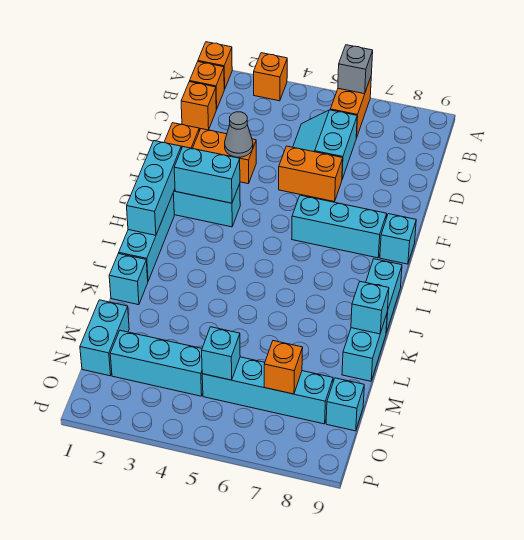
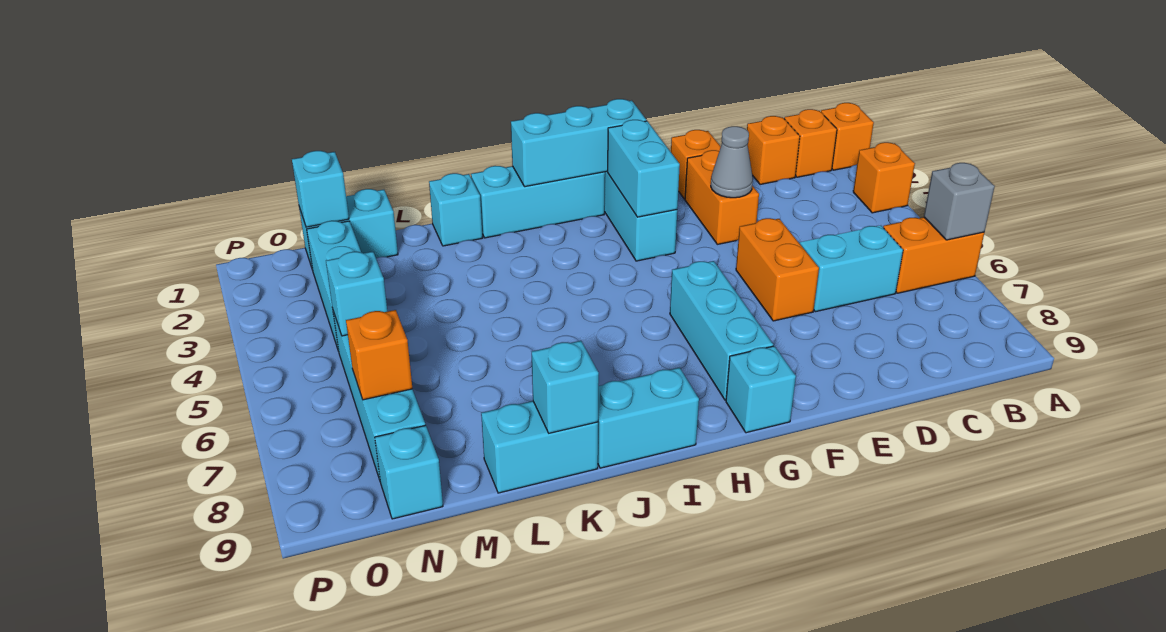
none -> cyan brick N1 level 2

